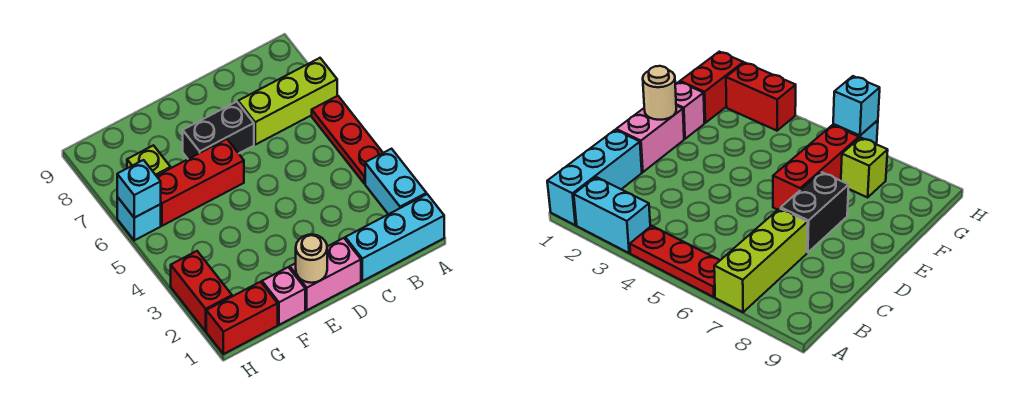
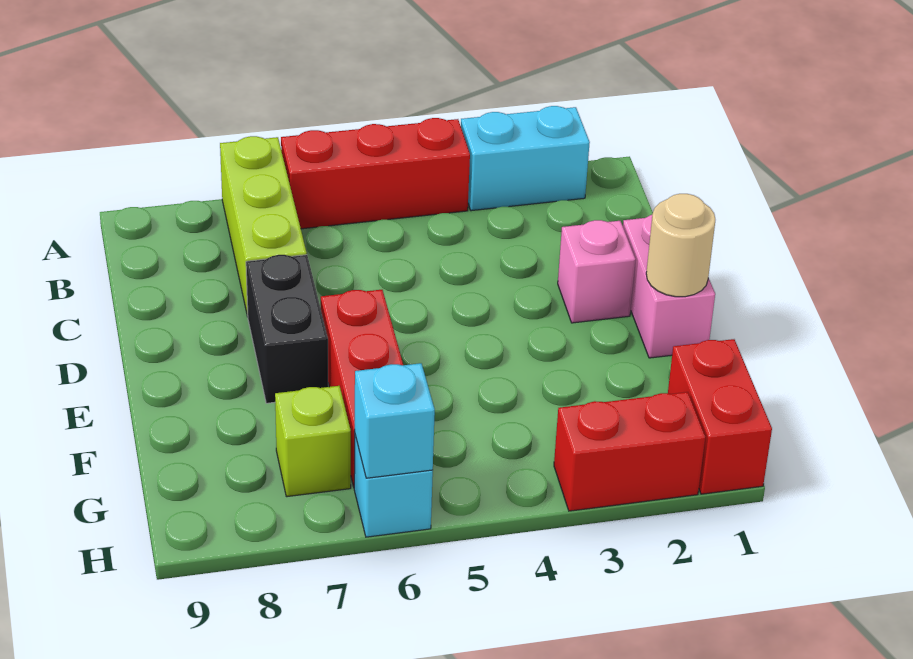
cyan brick A1:C1 level 1 -> none
red plate A4:A6 level 1 -> red brick A4:A6 level 1
pink brick F1 level 1 -> pink brick D2 level 1

